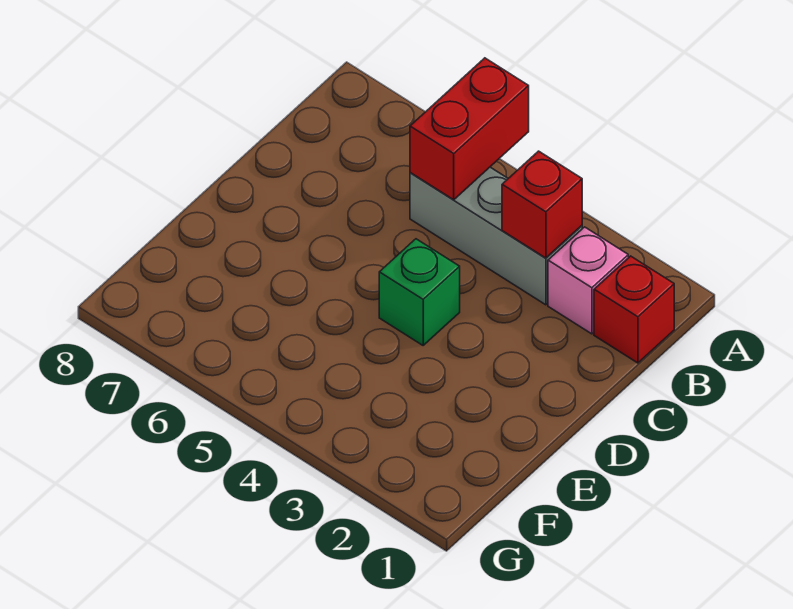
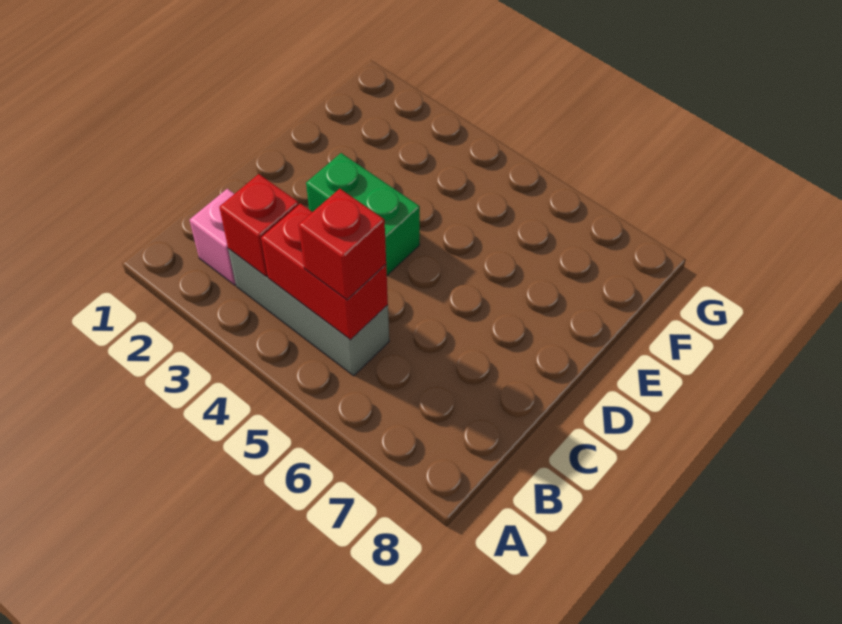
red brick A5:B5 level 2 -> red brick B4:B5 level 2
red brick B1 level 1 -> red brick B5 level 3
green brick D4 level 1 -> green brick D3:D4 level 1

